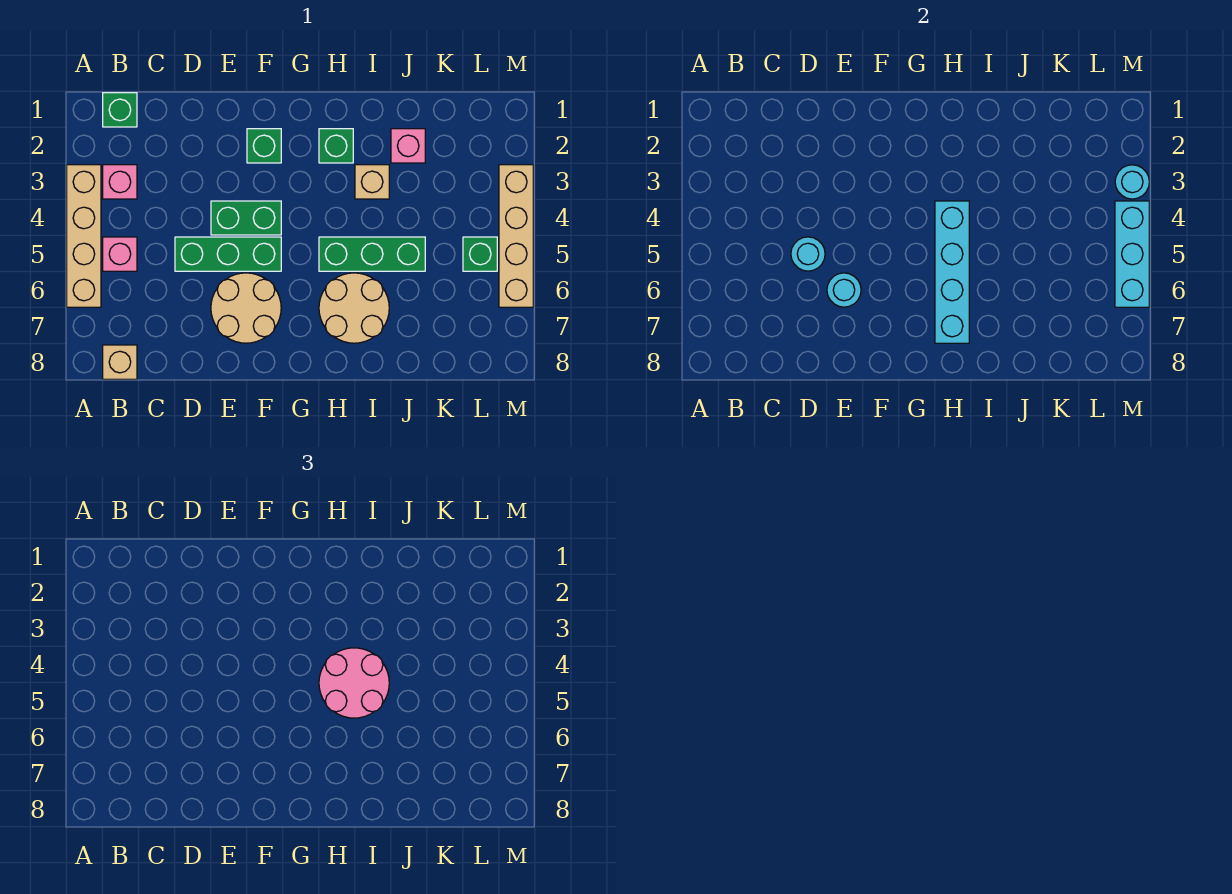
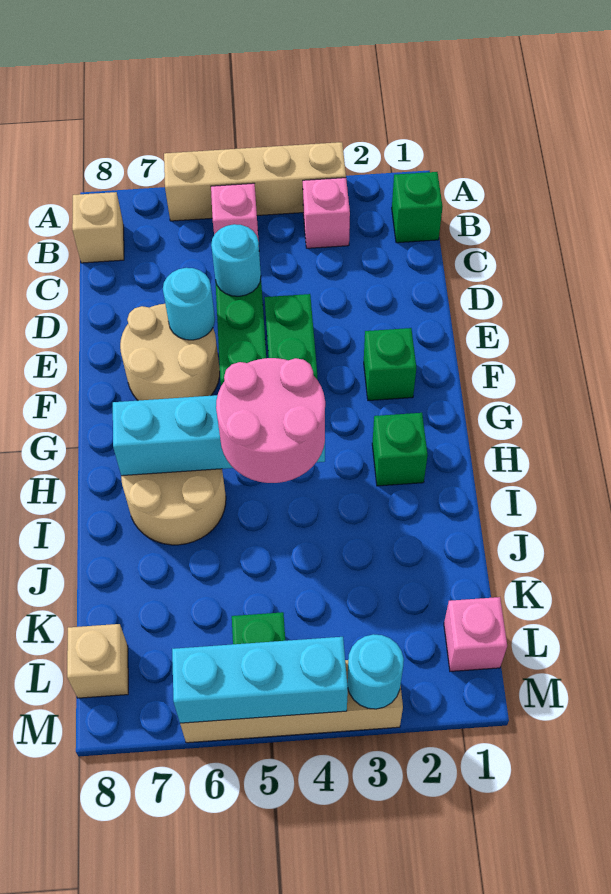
green brick H5:J5 level 1 -> none
tan brick I3 level 1 -> tan brick L8 level 1
pink brick J2 level 1 -> pink brick L1 level 1

